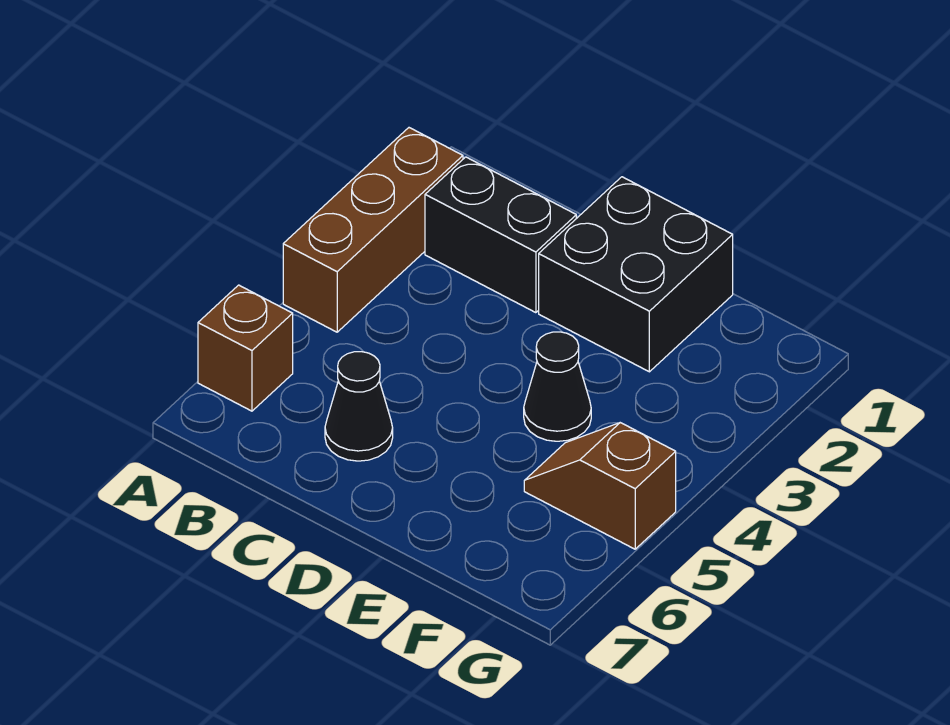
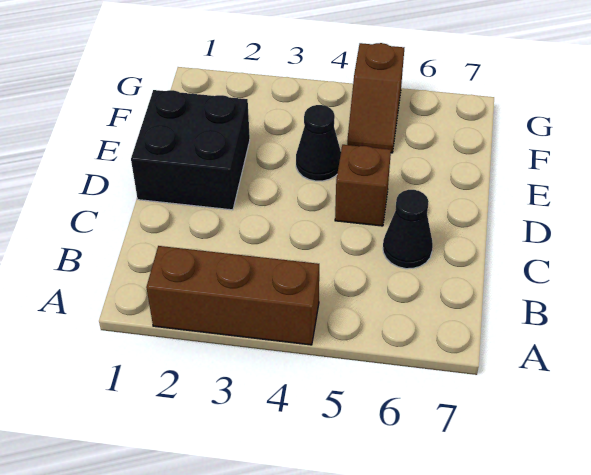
brown brick A6 level 1 -> brown brick D5 level 1
black brick B2:C2 level 1 -> none

